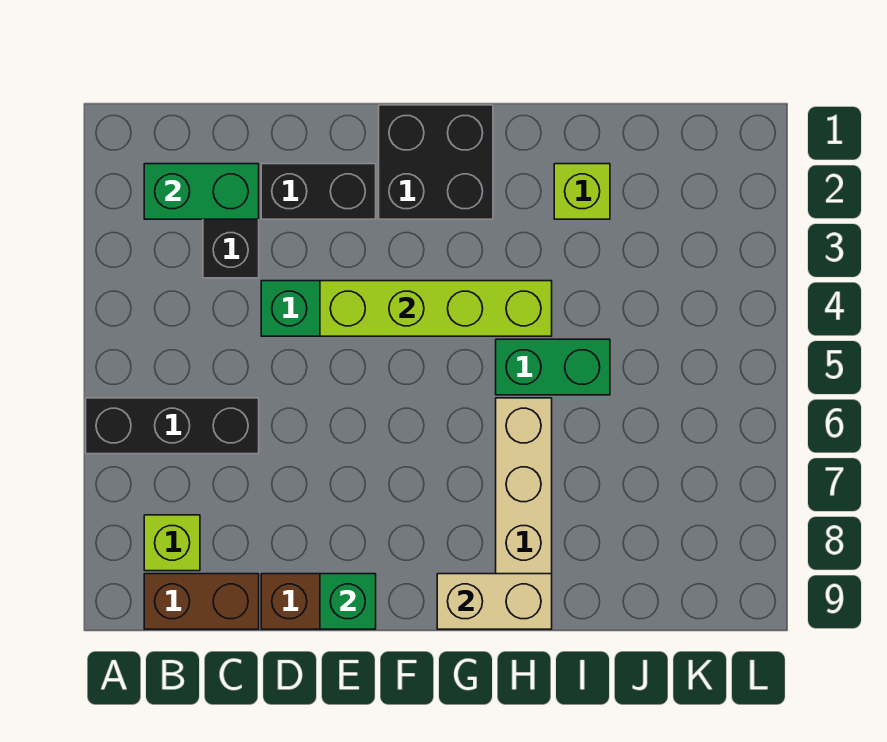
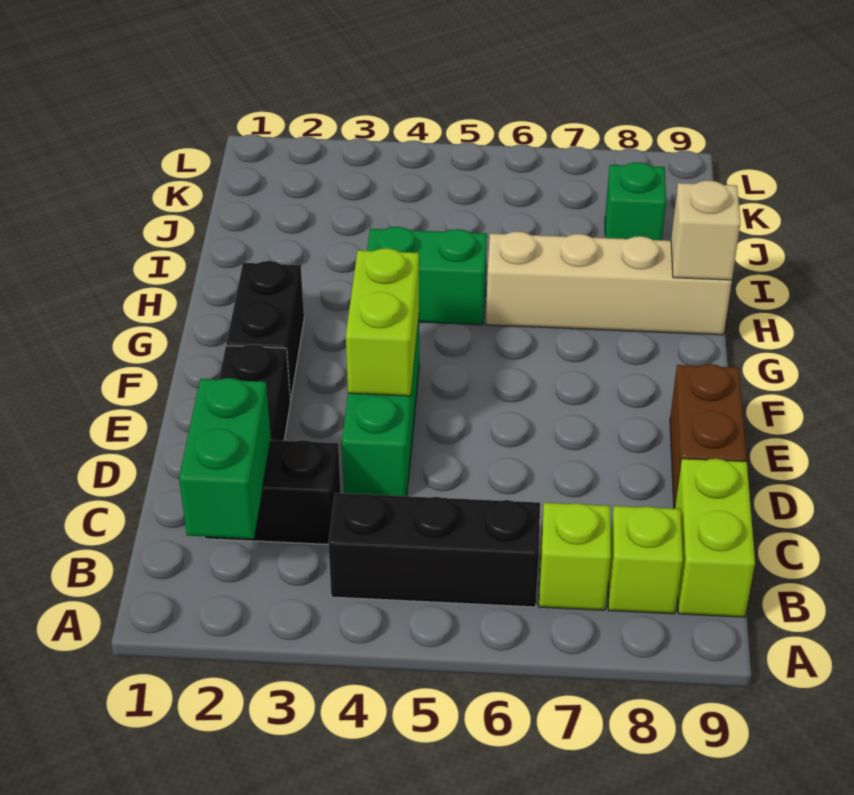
black brick A6:C6 level 1 -> black brick B4:B6 level 1
brown brick B9:C9 level 1 -> lime brick B9:C9 level 1
lime brick E4:H4 level 2 -> lime brick E4:F4 level 2
green brick E9 level 2 -> green brick J8 level 1
black brick F1:G2 level 1 -> black brick F2:G2 level 1
tan brick G9:H9 level 2 -> tan brick H9 level 2
green brick H5:I5 level 1 -> green brick H4:H5 level 1
lime brick I2 level 1 -> lime brick B7 level 1

